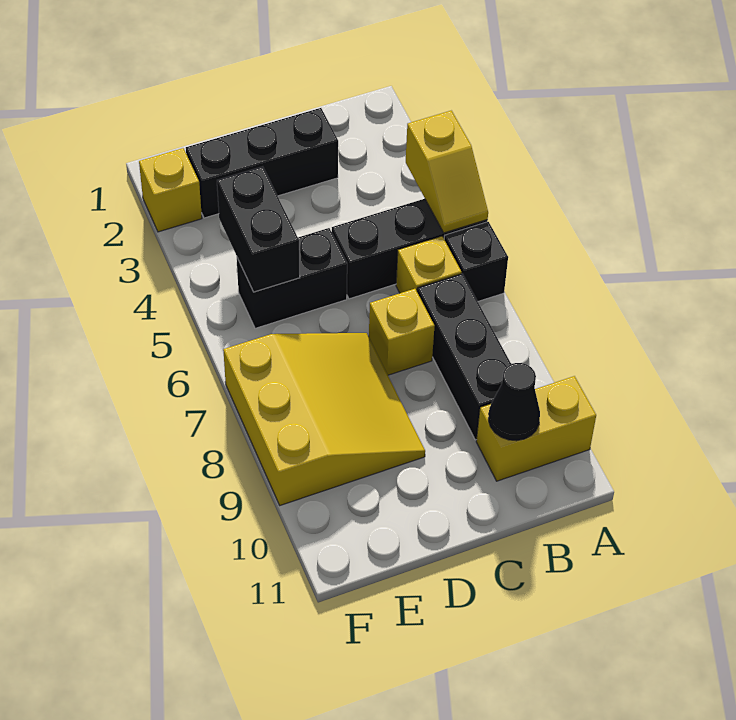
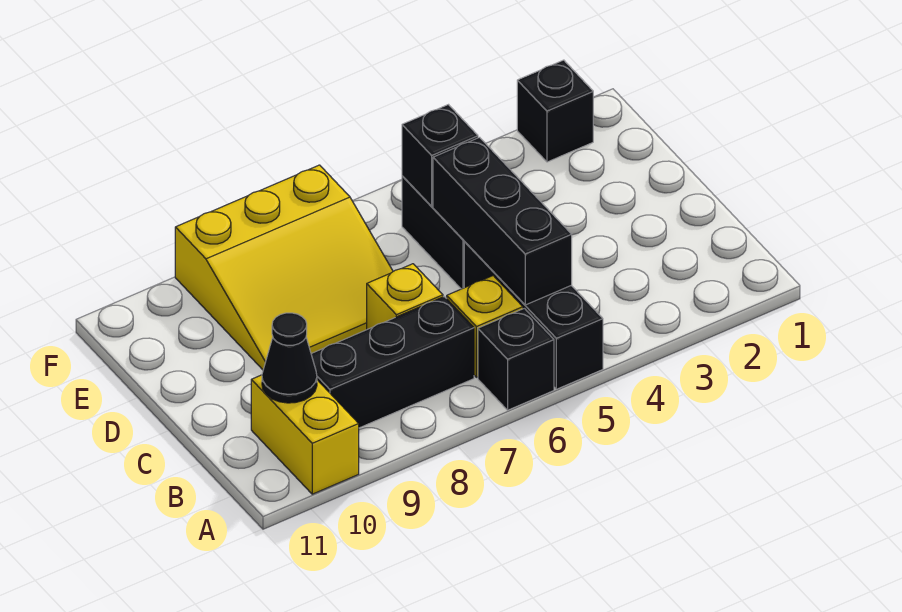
yellow slope A4:A5 level 2 top 4 -> none
black brick C2:E2 level 1 -> black brick B5:D5 level 2
black brick E4:E5 level 2 -> black brick E5 level 2
yellow brick F2 level 1 -> black brick F2 level 1

